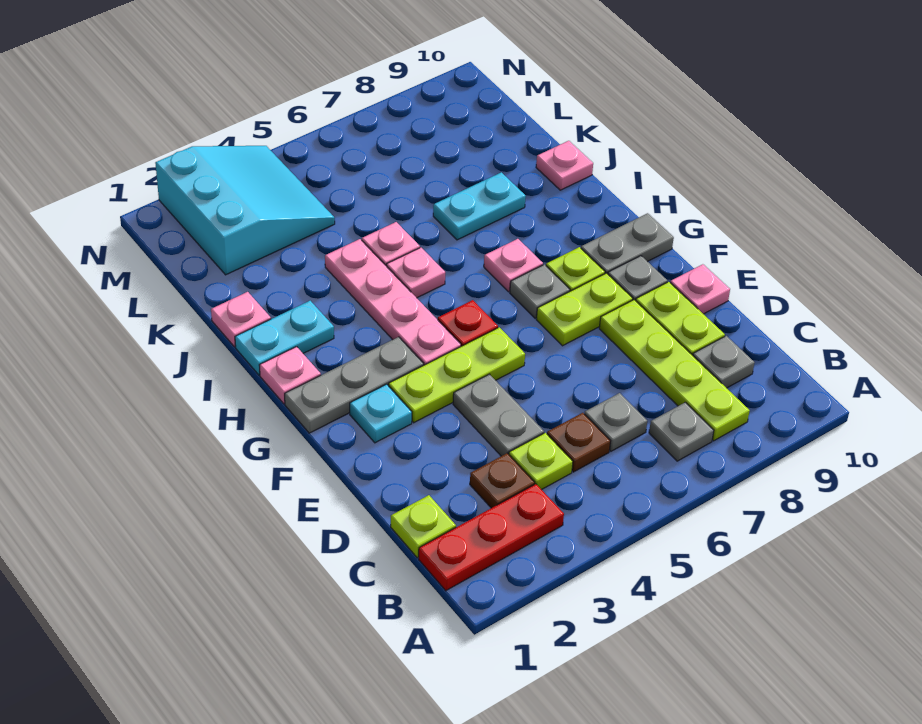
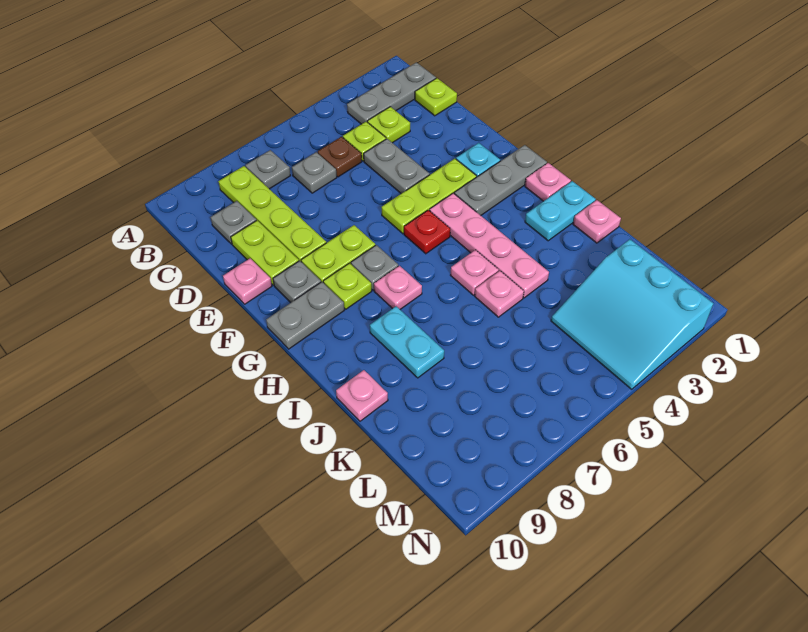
red plate B1:B3 level 1 -> grey plate B1:B3 level 1
brown plate C3 level 1 -> lime plate C3 level 1
cyan plate J7:J8 level 1 -> cyan plate I8:J8 level 1

